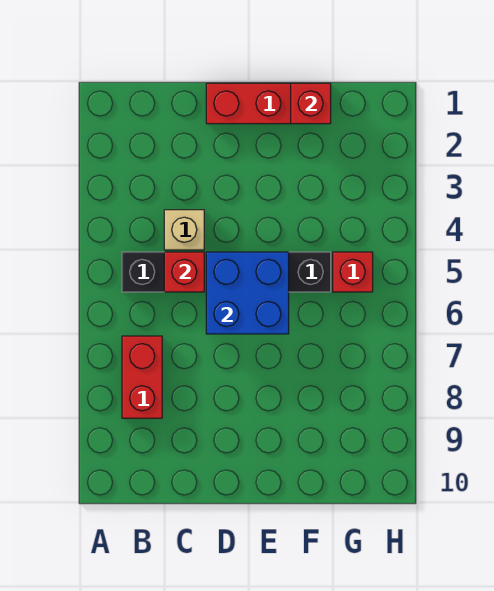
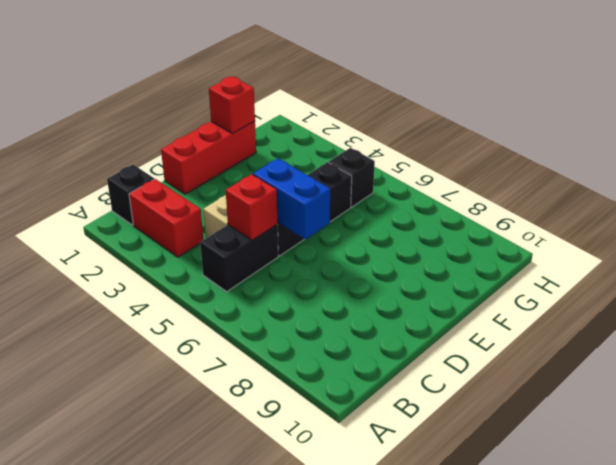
none -> black brick B1 level 1
red brick B7:B8 level 1 -> red brick B2:B3 level 1
blue brick D5:E6 level 2 -> blue brick D5:D6 level 2
red brick G5 level 1 -> black brick G5 level 1

